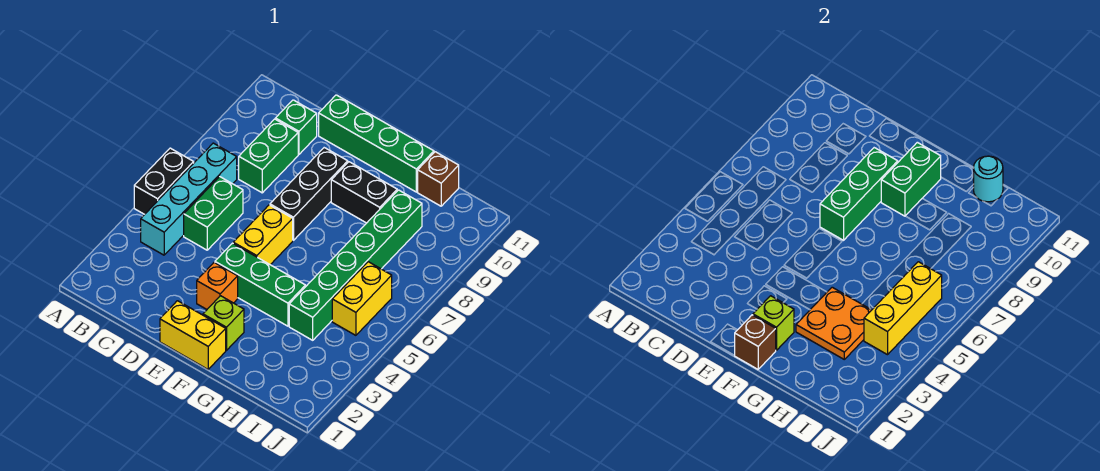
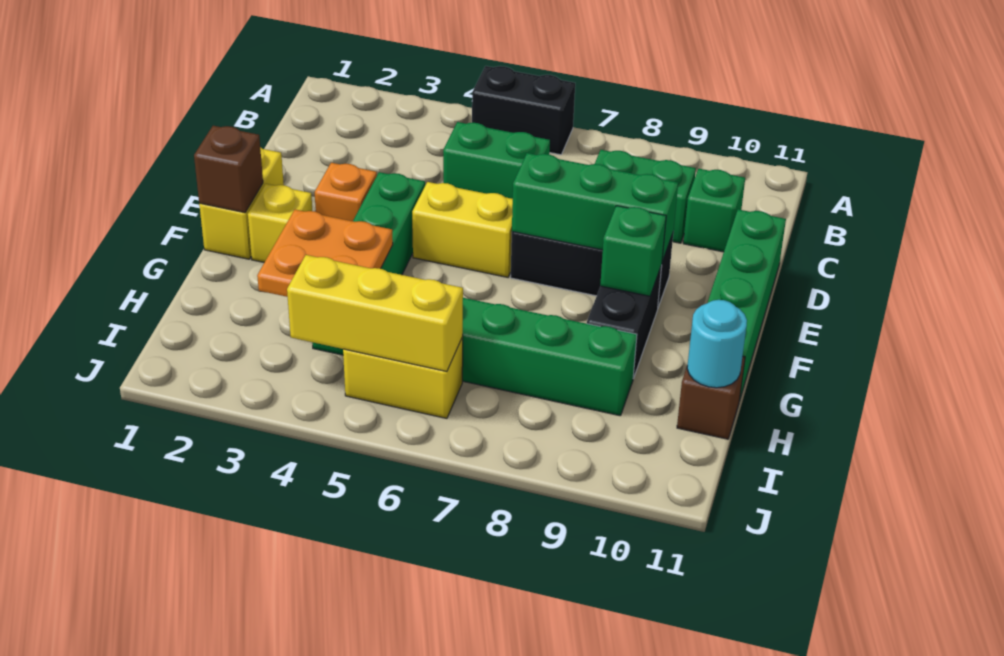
cyan brick B4:B7 level 1 -> none
lime brick F2 level 1 -> yellow brick F2 level 1
lime brick F2 level 2 -> none
green brick F9:F10 level 2 -> green brick F9 level 2

